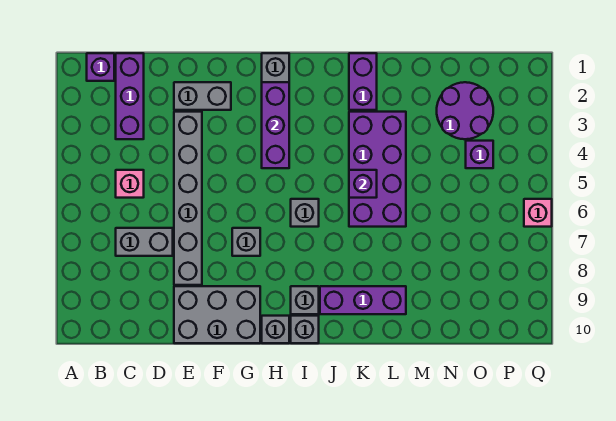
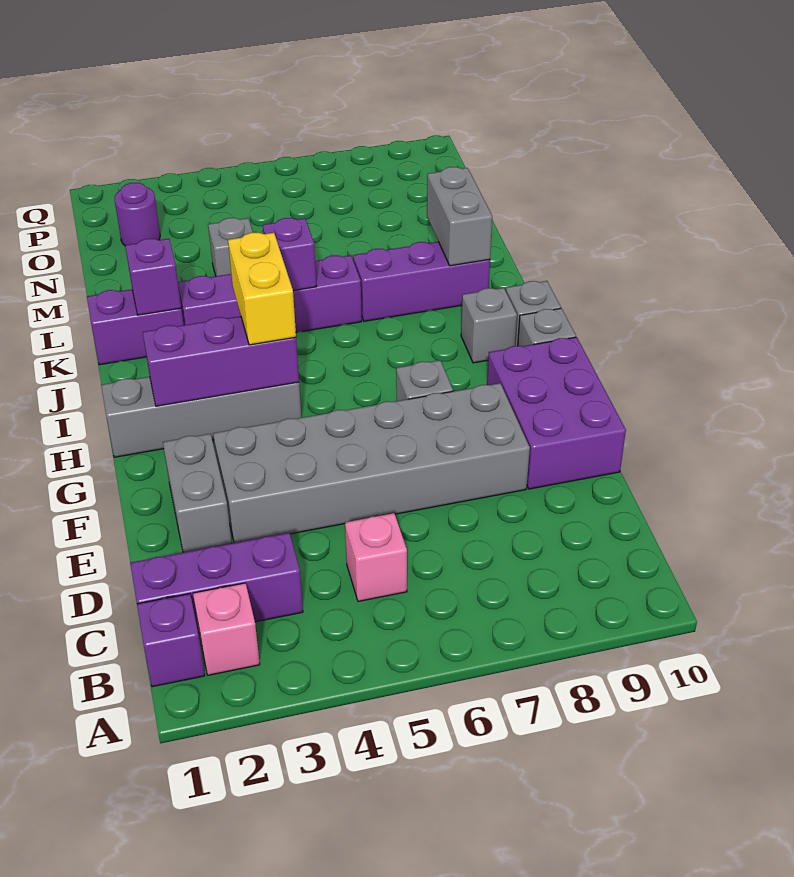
grey brick C7:D7 level 1 -> grey brick K9:L9 level 2
grey brick E3:E8 level 1 -> grey brick E3:F8 level 1
grey brick E9:G10 level 1 -> purple brick E9:G10 level 1
none -> yellow brick H4:I4 level 3
grey brick I6 level 1 -> grey brick M4 level 1
purple brick J9:L9 level 1 -> purple brick K7:K9 level 1
purple brick K3:L6 level 1 -> purple brick K3:K6 level 1
purple round brick N2:O3 level 1 -> purple round brick O2 level 1
purple brick O4 level 1 -> purple brick K2 level 2
pink brick Q6 level 1 -> pink brick B2 level 1

